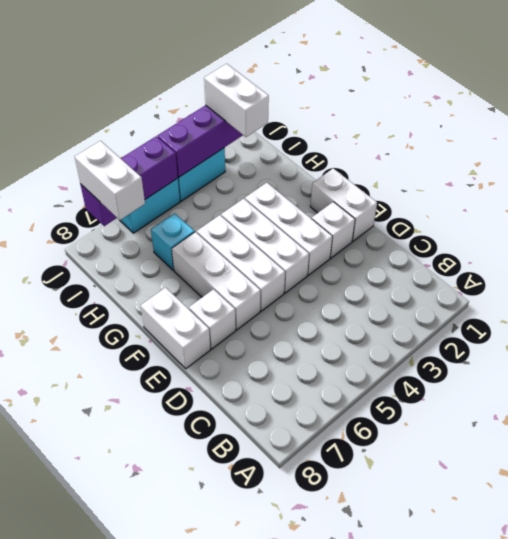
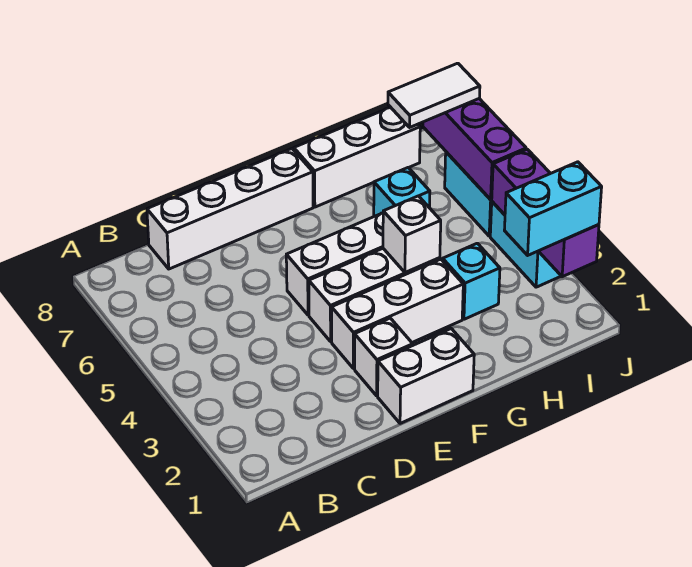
white brick E6:G6 level 1 -> white brick G8:I8 level 1
white brick E7 level 1 -> white brick G4 level 2
white brick E8:F8 level 1 -> white brick C8:F8 level 1
none -> cyan brick H3 level 1
white brick I2:J2 level 3 -> cyan brick I2:J2 level 3
white brick I7:J7 level 3 -> white tile I7:J7 level 3

